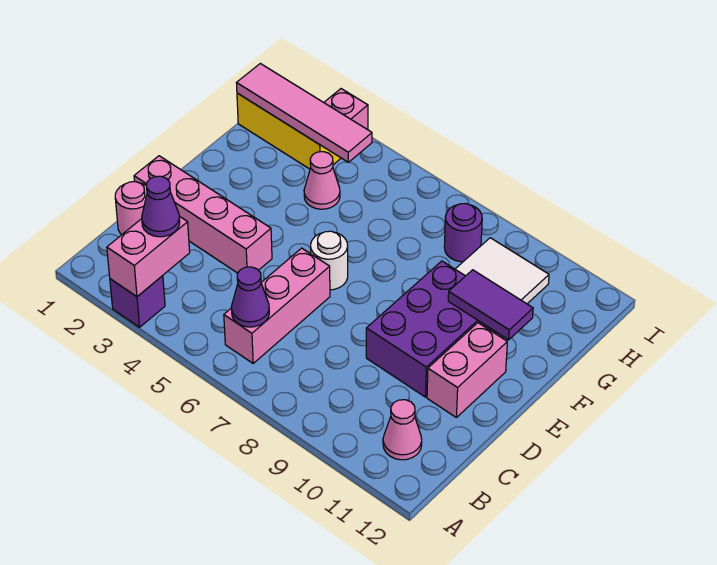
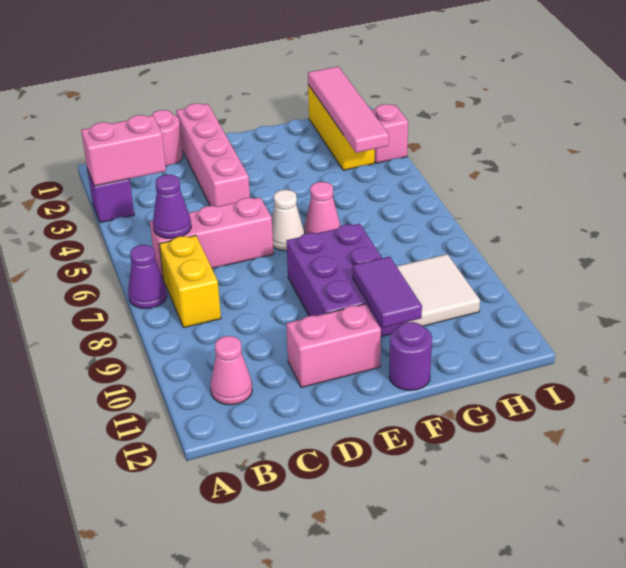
purple cone B3 level 3 -> purple cone A7 level 1
none -> yellow brick B7:B8 level 1
purple brick D9:F10 level 1 -> purple brick E8:F10 level 1
white round brick E6 level 1 -> white cone E6 level 1
pink cone G4 level 1 -> pink cone F6 level 1
purple round brick H8 level 1 -> purple round brick F12 level 1

